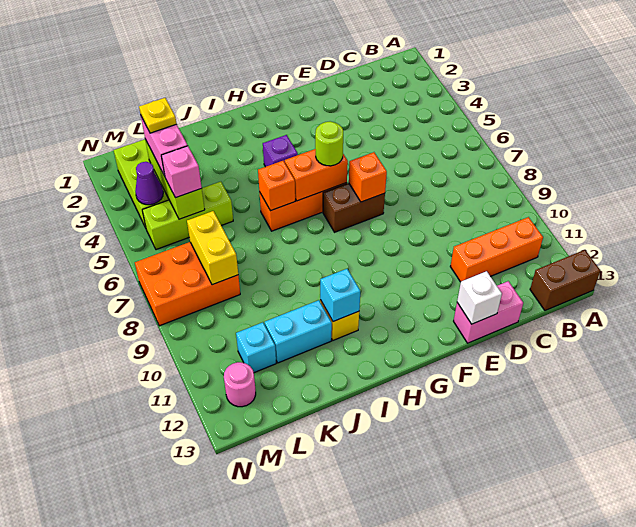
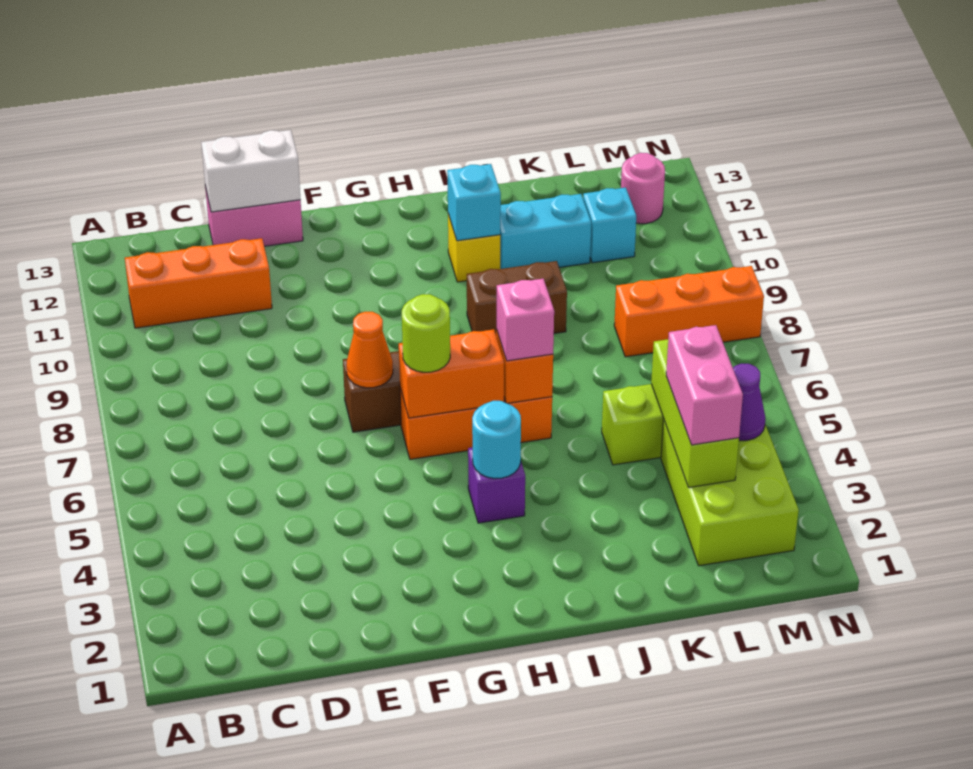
brown brick A13:B13 level 1 -> brown brick I9:J9 level 1
white brick E13 level 2 -> white brick D13:E13 level 2
orange brick F7 level 2 -> orange cone F7 level 2
none -> cyan round brick H4 level 2
yellow plate L3 level 4 -> none
pink brick L5 level 3 -> pink brick I6 level 3
orange brick L7:N8 level 1 -> orange brick L8:N8 level 1
yellow brick L7:L8 level 2 -> none

